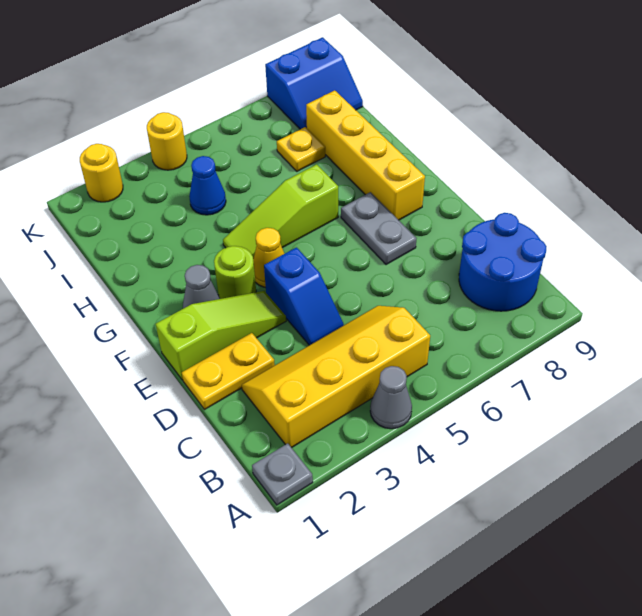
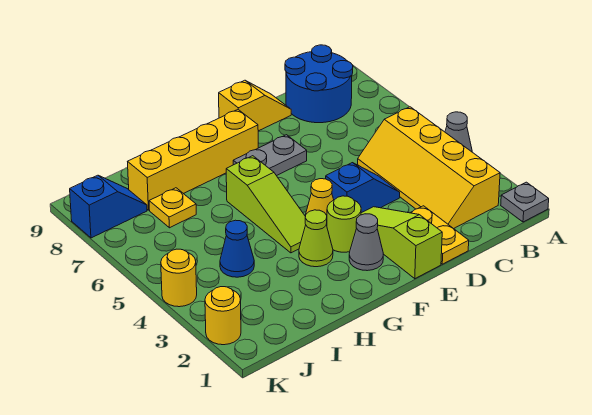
none -> yellow slope D9:E9 level 1 top E
none -> lime cone G3 level 1
blue slope J8:K9 level 1 top K -> blue slope J8:K8 level 1 top K

